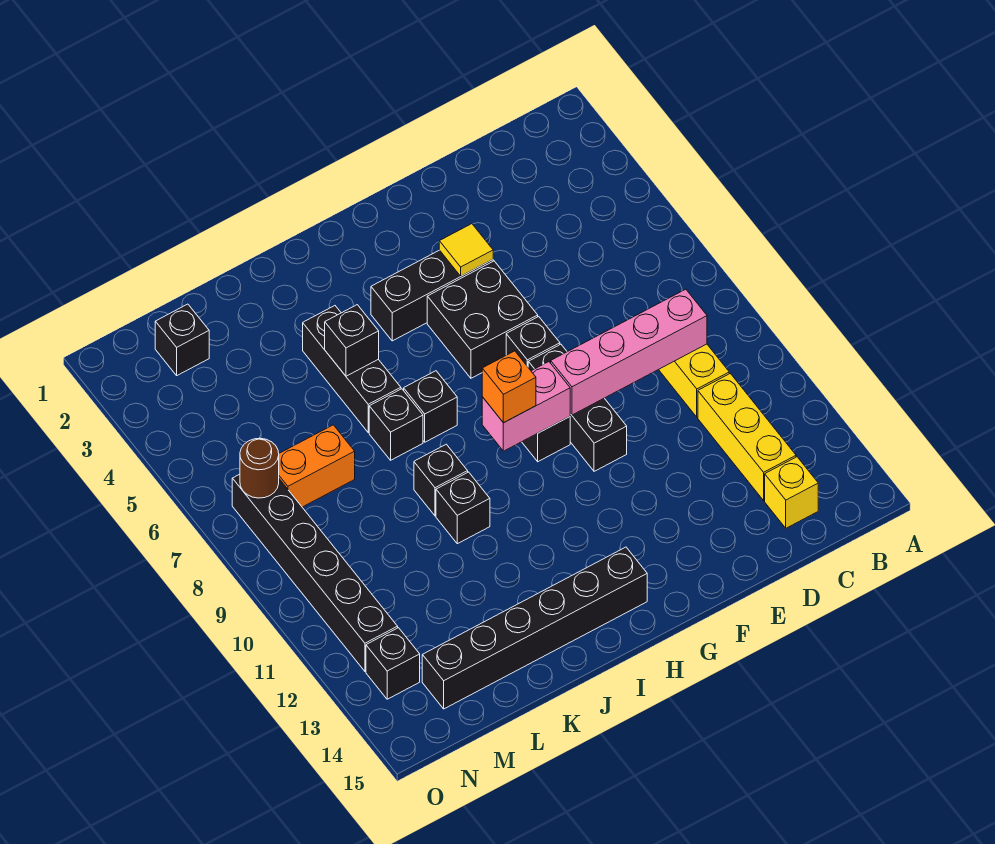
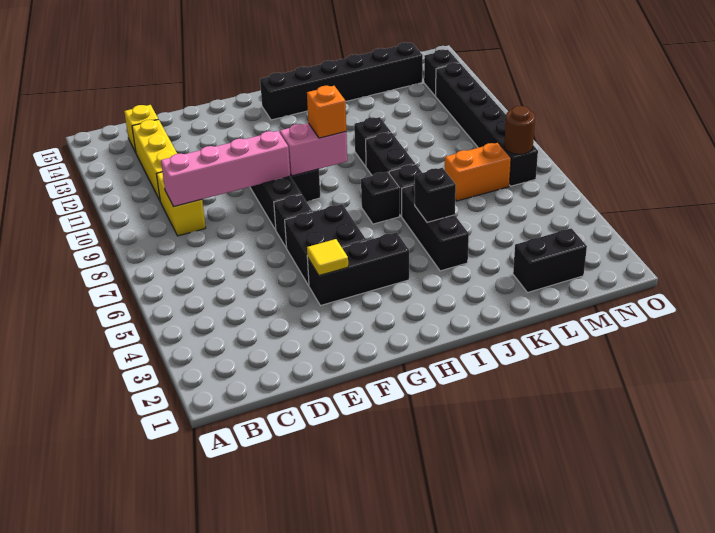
black brick J9 level 1 -> black brick J8:J9 level 1
black brick M2 level 1 -> black brick L2:M2 level 1

